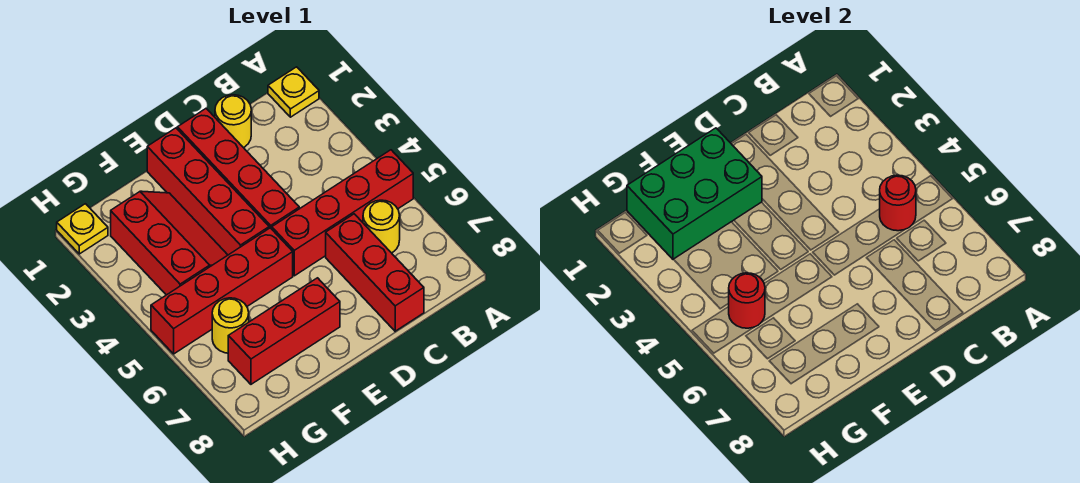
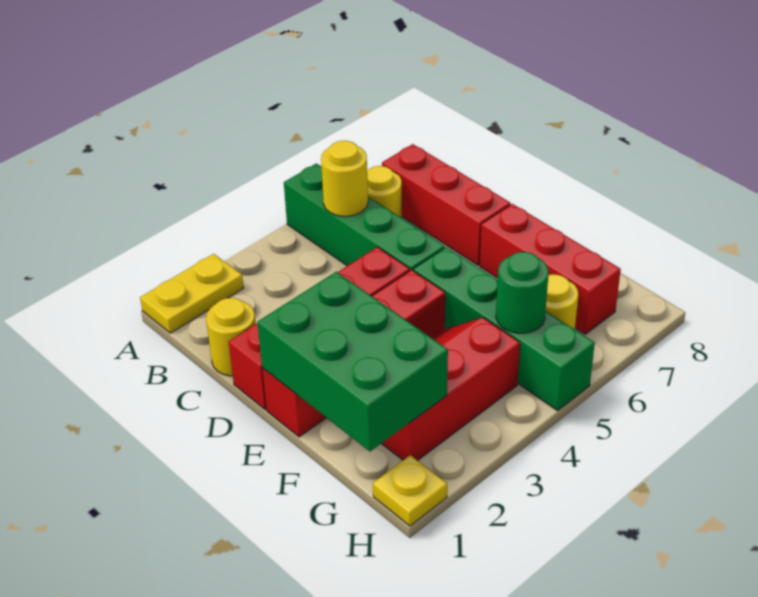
yellow plate A1 level 1 -> yellow plate A1:A2 level 1
red brick A5:D5 level 1 -> green brick A5:D5 level 1
red round brick B5 level 2 -> yellow round brick B5 level 2
red brick C6:C8 level 1 -> red brick B7:D7 level 1
red brick E5:H5 level 1 -> green brick E5:H5 level 1
red round brick G5 level 2 -> green round brick G5 level 2

